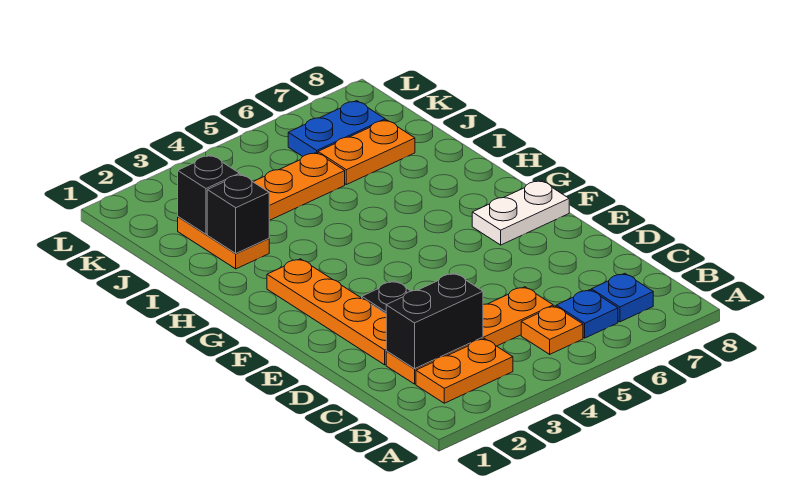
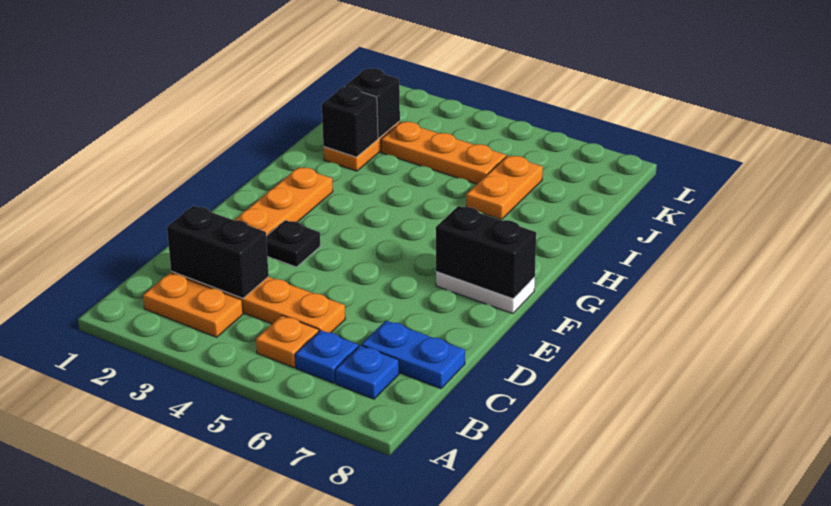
none -> black brick F7:F8 level 2
orange plate J6:J7 level 1 -> orange plate I6:J6 level 1
blue plate K6:K7 level 1 -> blue plate C7:C8 level 1

